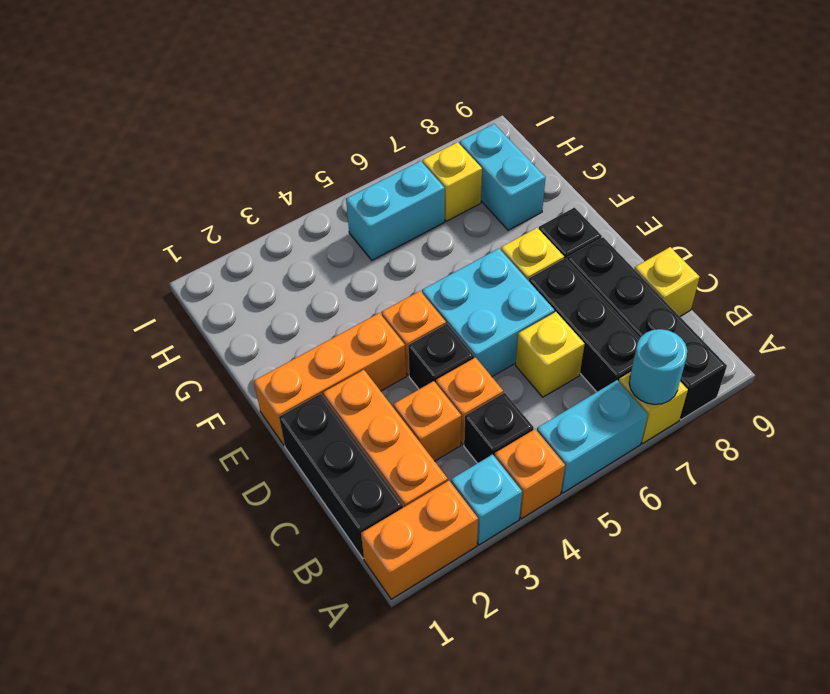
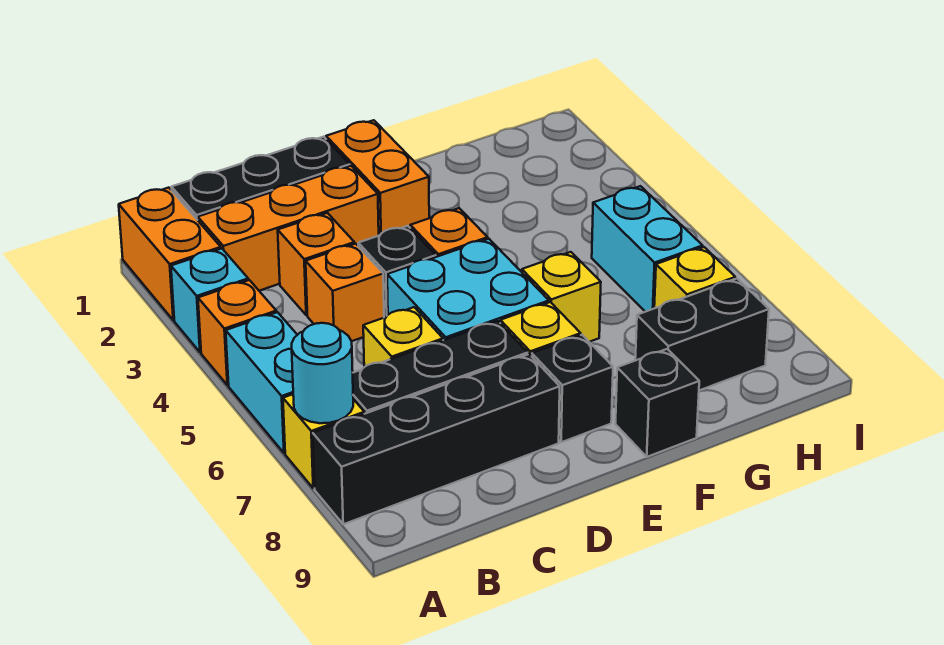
black brick B4 level 1 -> black brick F9 level 1
yellow brick C9 level 1 -> yellow brick F6 level 1
orange brick E1:E3 level 1 -> orange brick E1:E2 level 1
cyan brick G8:H8 level 1 -> black brick G8:H8 level 1

